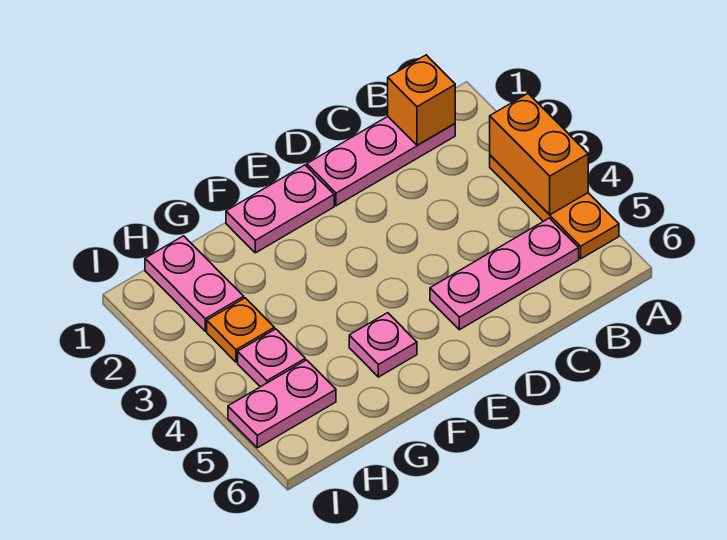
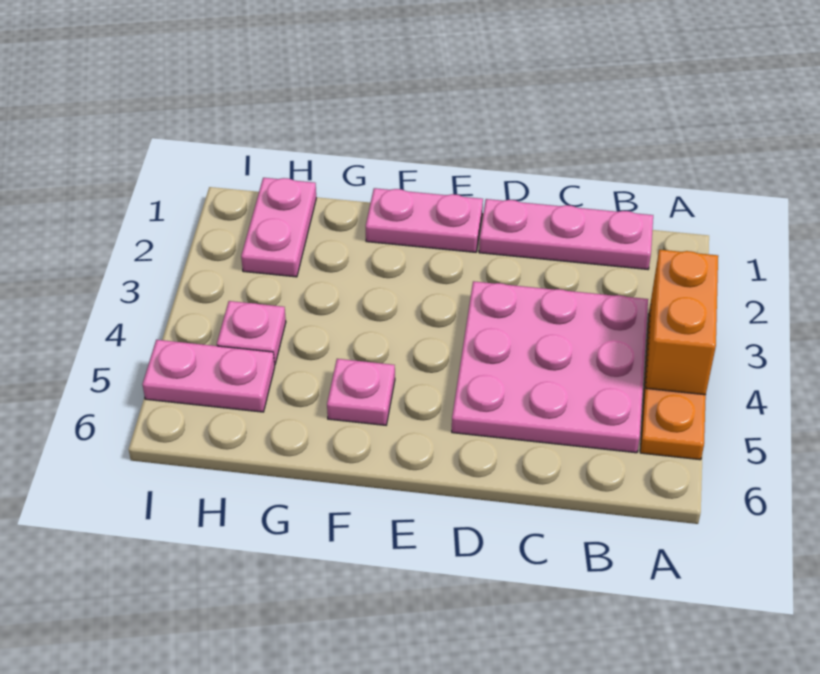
orange brick B1 level 2 -> none
pink plate B5:D5 level 1 -> pink plate B3:D5 level 1
orange plate H3 level 1 -> none

